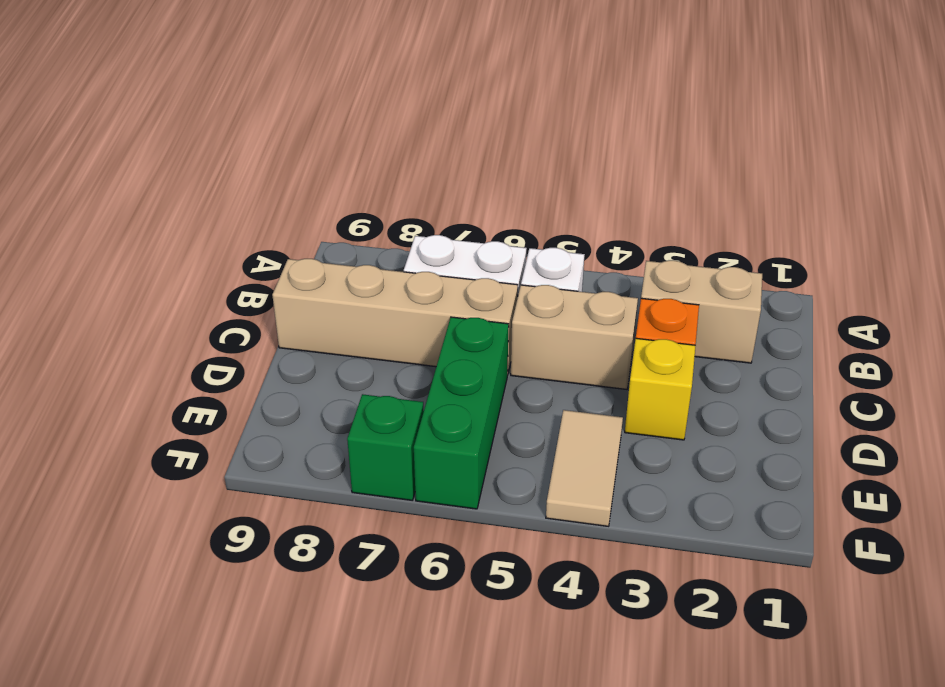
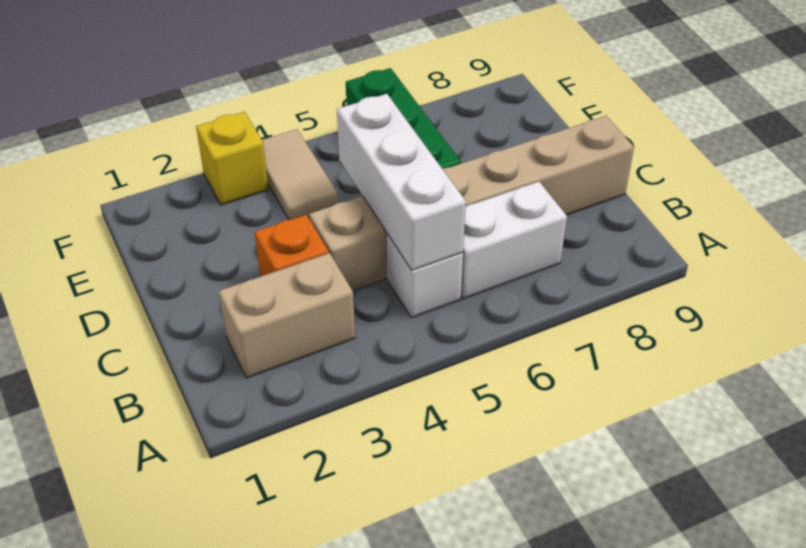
none -> white brick B5:D5 level 2
yellow brick D3 level 1 -> yellow brick F3 level 1
green brick F7 level 1 -> none

